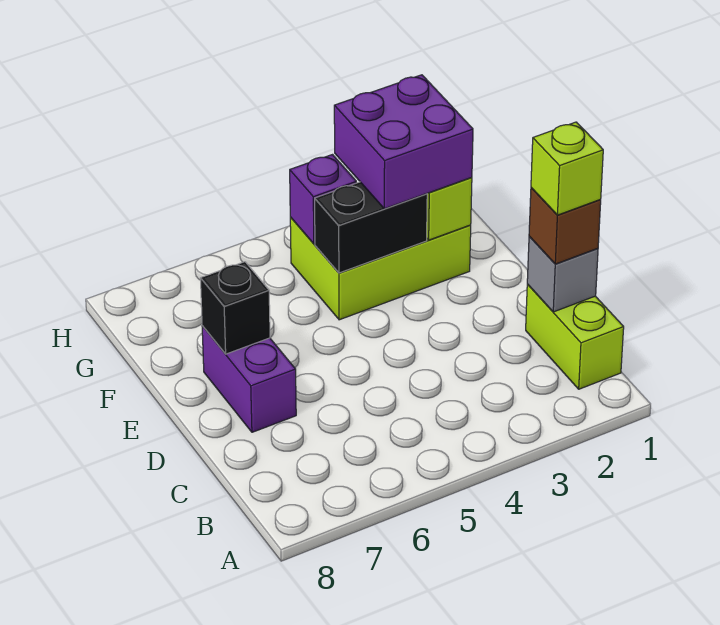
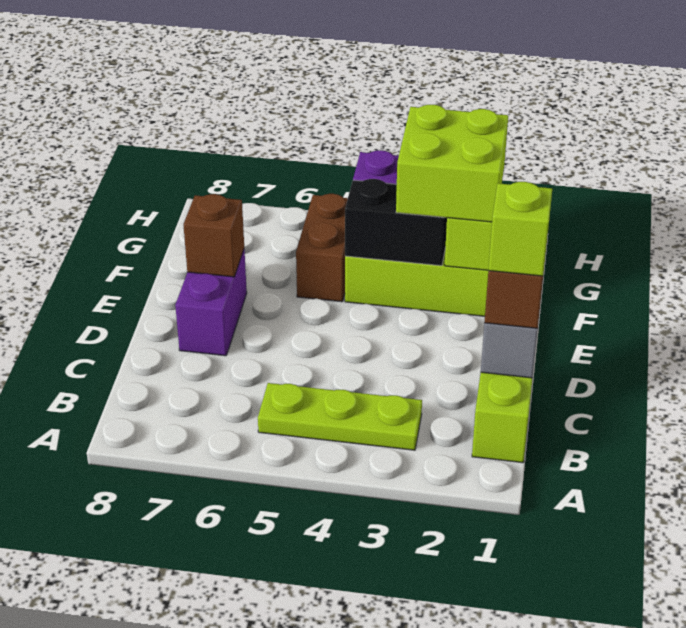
none -> lime plate B3:B5 level 1
black brick E7 level 2 -> brown brick E7 level 2
purple brick F2:G3 level 3 -> lime brick F2:G3 level 3
none -> brown brick F5:G5 level 1

